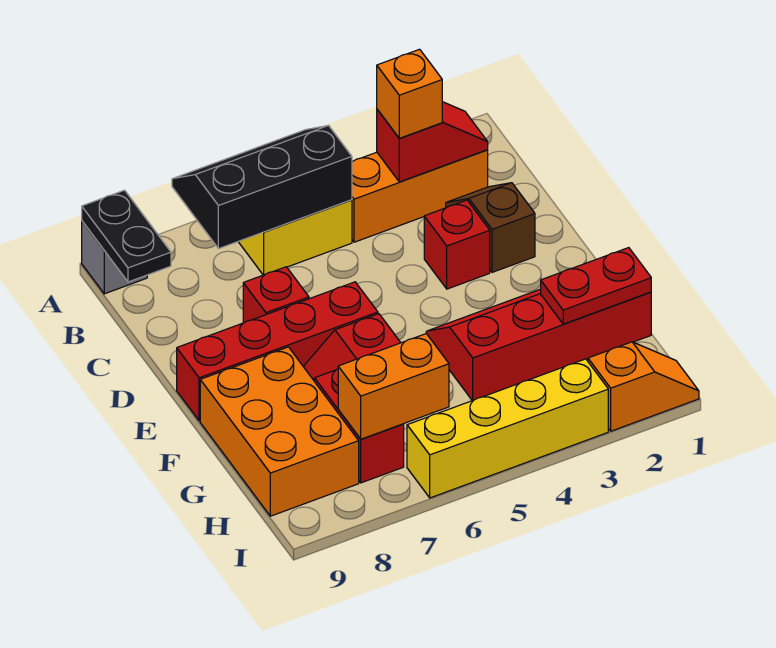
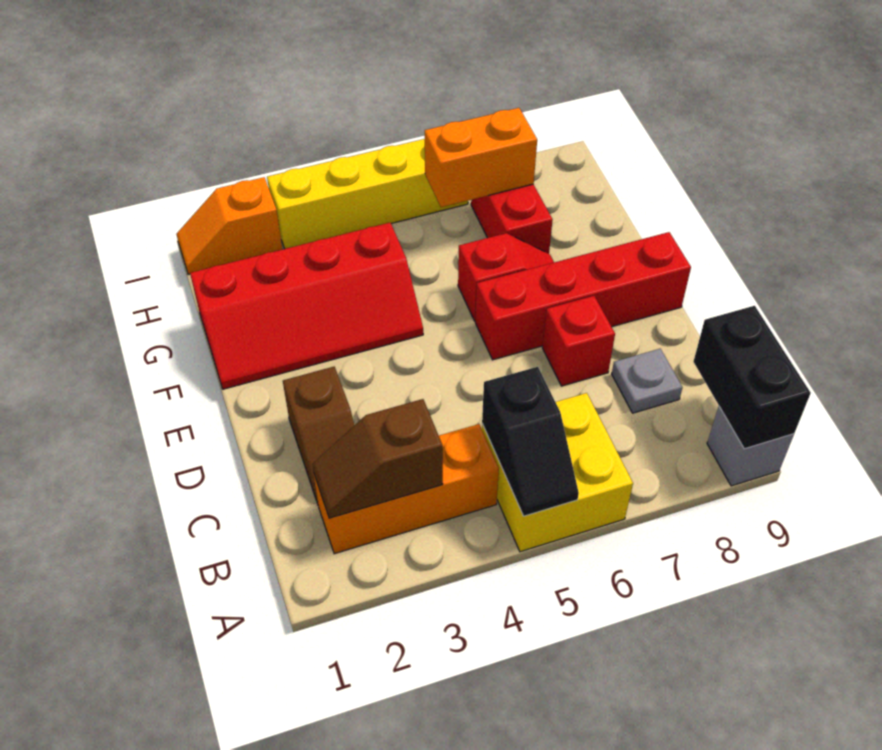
black slope A5:B7 level 2 top B -> black slope A5:B5 level 2 top B
black plate A9:B9 level 2 -> black brick A9:B9 level 2
red slope B2:B3 level 2 top 3 -> brown slope B2:B3 level 2 top 3
orange brick B3 level 3 -> none
none -> grey plate C8 level 1
red brick D3 level 1 -> none
orange brick F8:H9 level 1 -> none
red plate G1:G2 level 2 -> none

